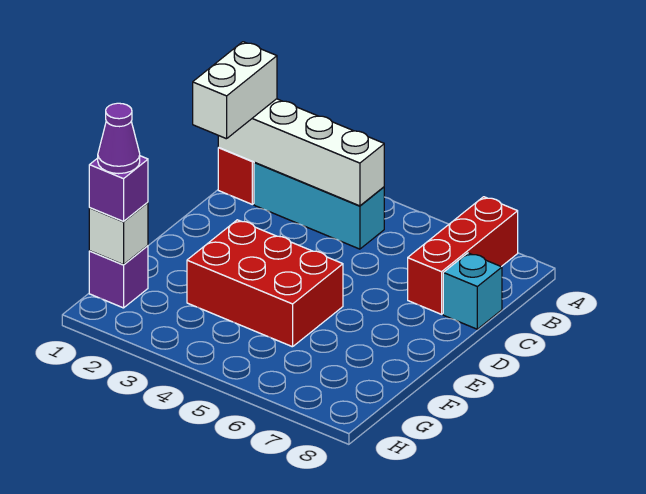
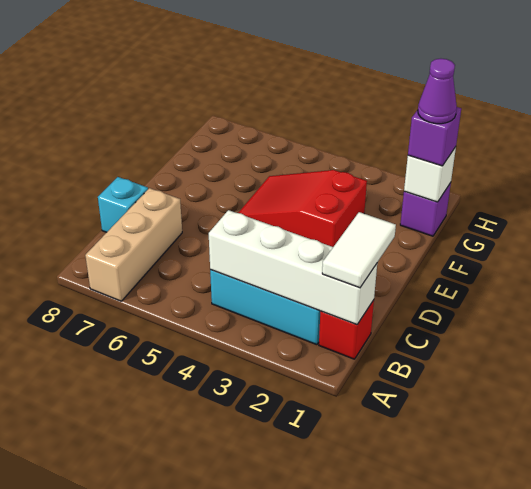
red brick A7:C7 level 1 -> tan brick A7:C7 level 1
white brick B1:C1 level 3 -> white tile B1:C1 level 3
red brick E3:F5 level 1 -> red slope E3:F5 level 1 top 3

